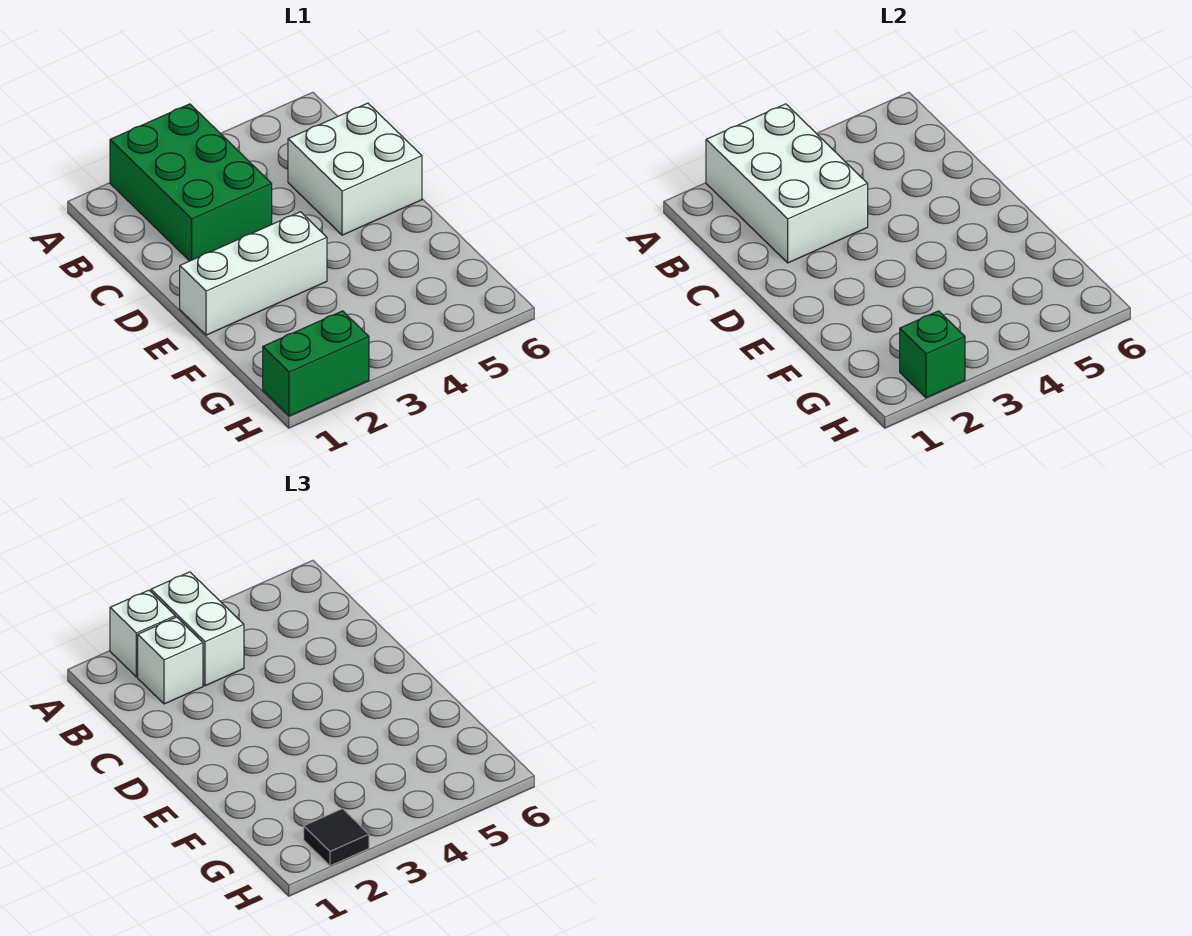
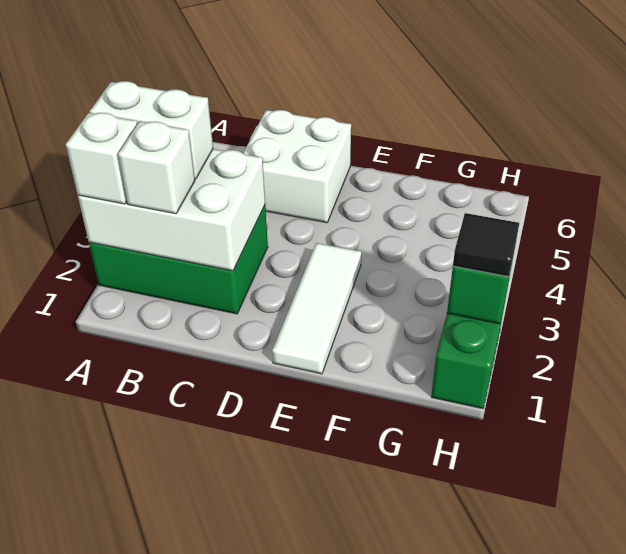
white brick E1:E3 level 1 -> white tile E1:E3 level 1

